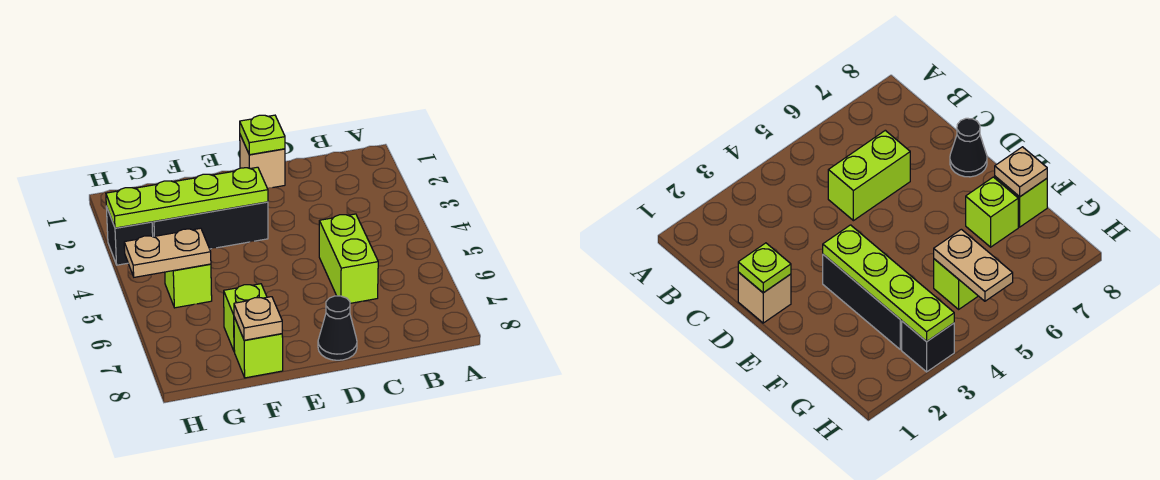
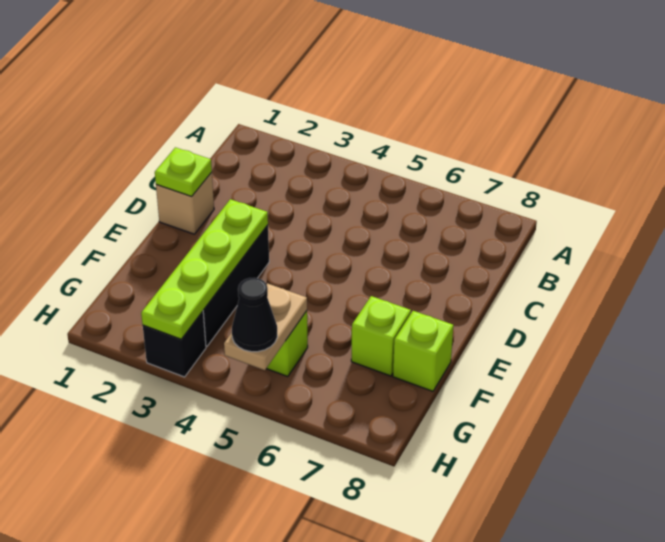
lime brick C5:C6 level 1 -> none
black cone D8 level 1 -> black cone H5 level 3
tan plate F8 level 2 -> none

